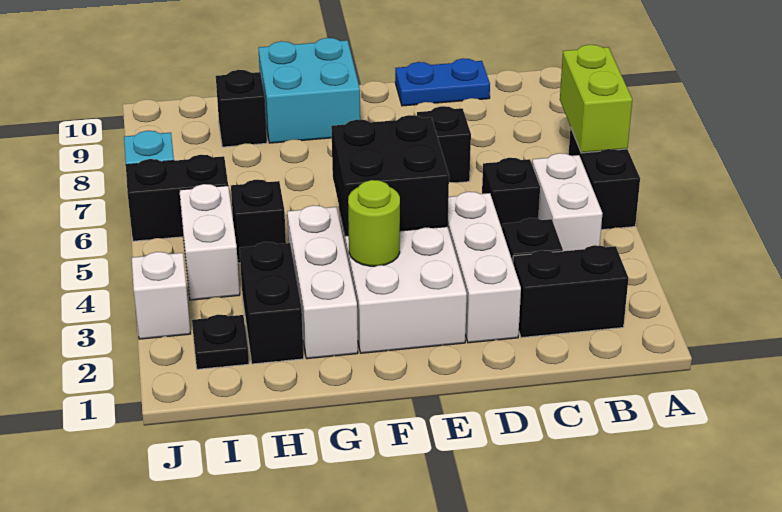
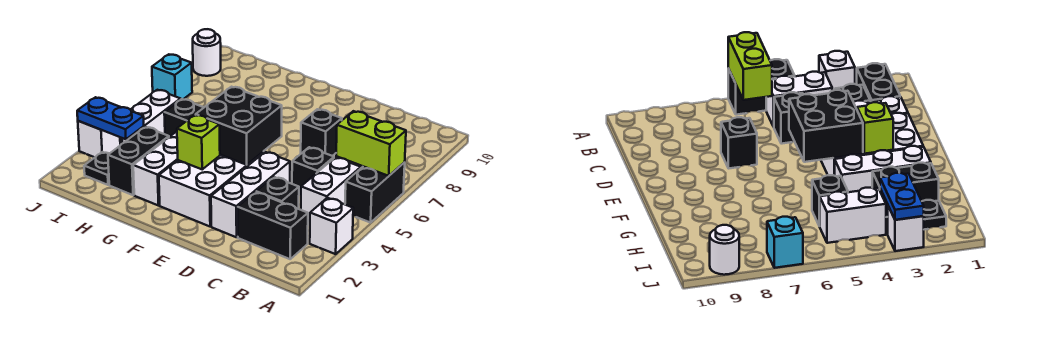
none -> white brick A3 level 1
lime brick A6:A7 level 2 -> lime brick A6:B6 level 2
blue plate C10:D10 level 1 -> blue plate I3:J3 level 2
lime round brick F3 level 2 -> lime brick F3 level 2
cyan brick F9:G10 level 1 -> none
black brick H9 level 1 -> none
black brick I6:J6 level 1 -> none
none -> white round brick J9 level 1

